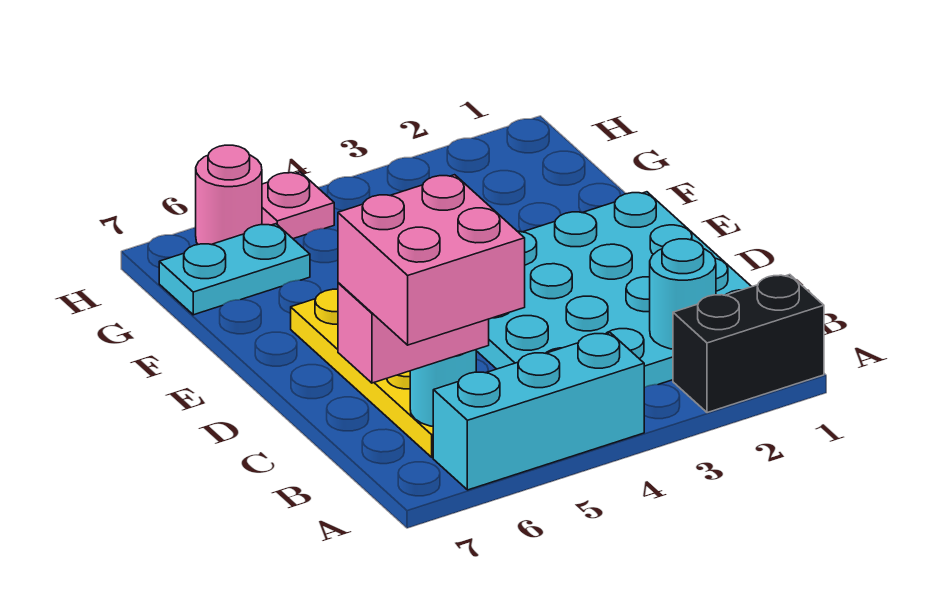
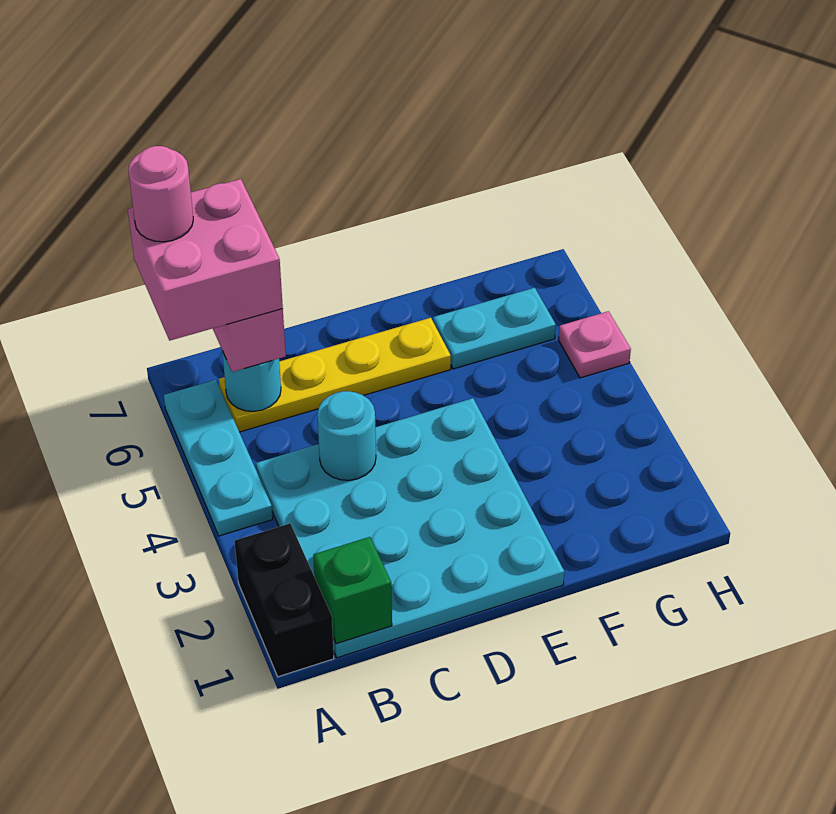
cyan brick A4:A6 level 1 -> cyan plate A4:A6 level 1
none -> green brick B1 level 2
cyan round brick B2 level 2 -> cyan round brick C4 level 2
cyan plate G6:G7 level 1 -> cyan plate F6:G6 level 1
pink round brick H6 level 1 -> pink round brick A7 level 5

